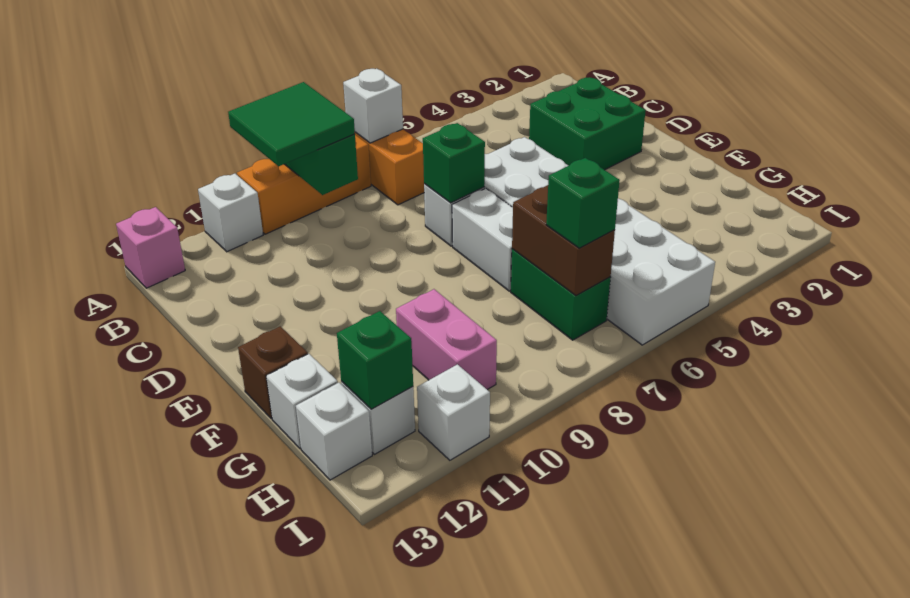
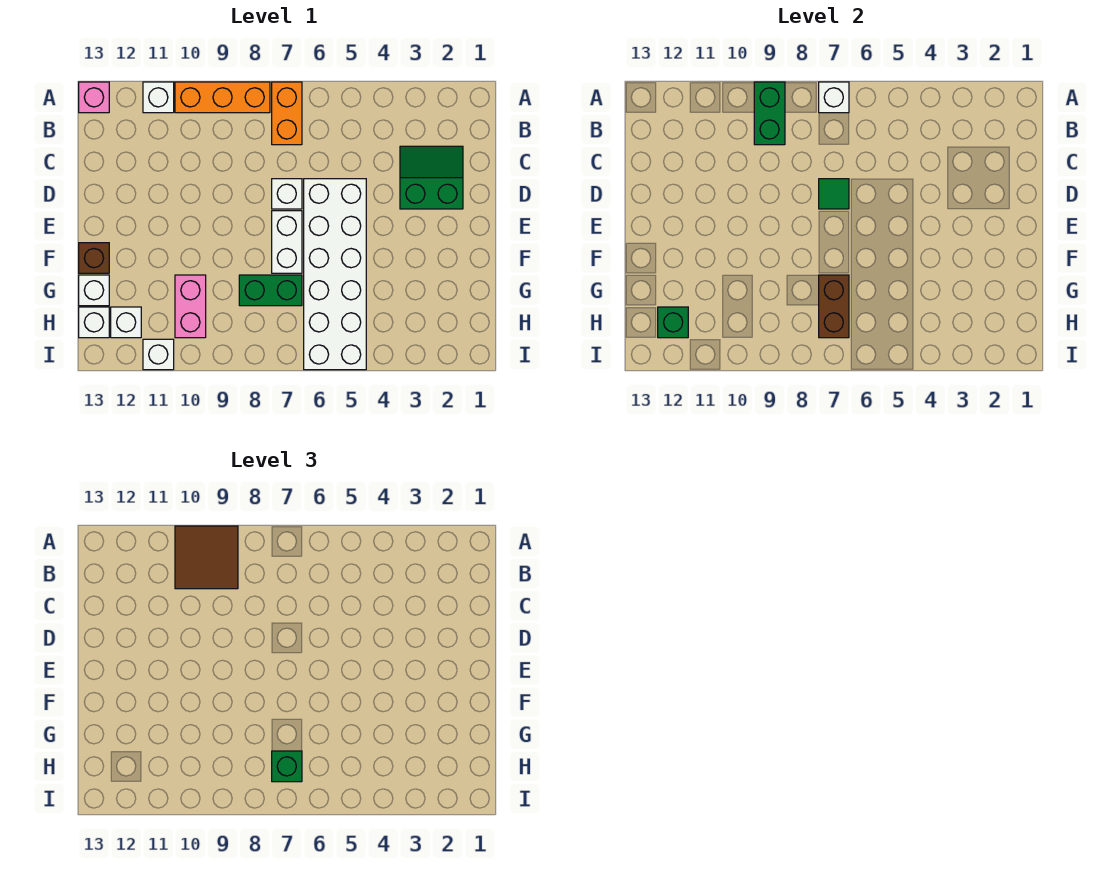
green tile A9:B10 level 3 -> brown tile A9:B10 level 3
green brick C2:D3 level 1 -> green slope C2:D3 level 1 top D
green brick D7 level 2 -> green tile D7 level 2
green brick G7:H7 level 1 -> green brick G7:G8 level 1

